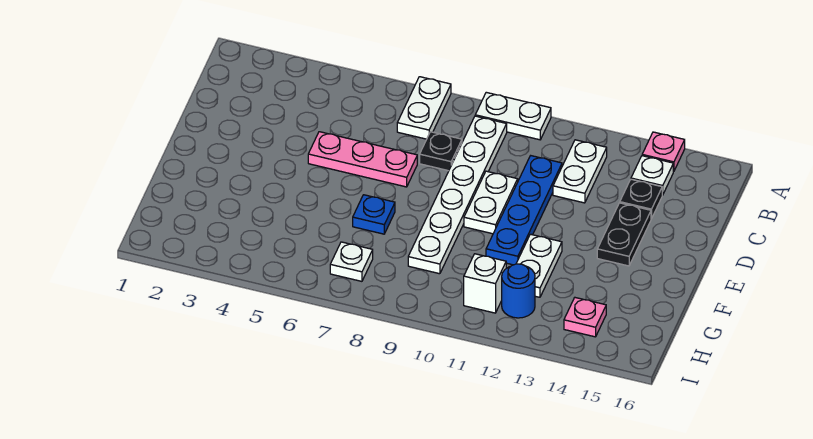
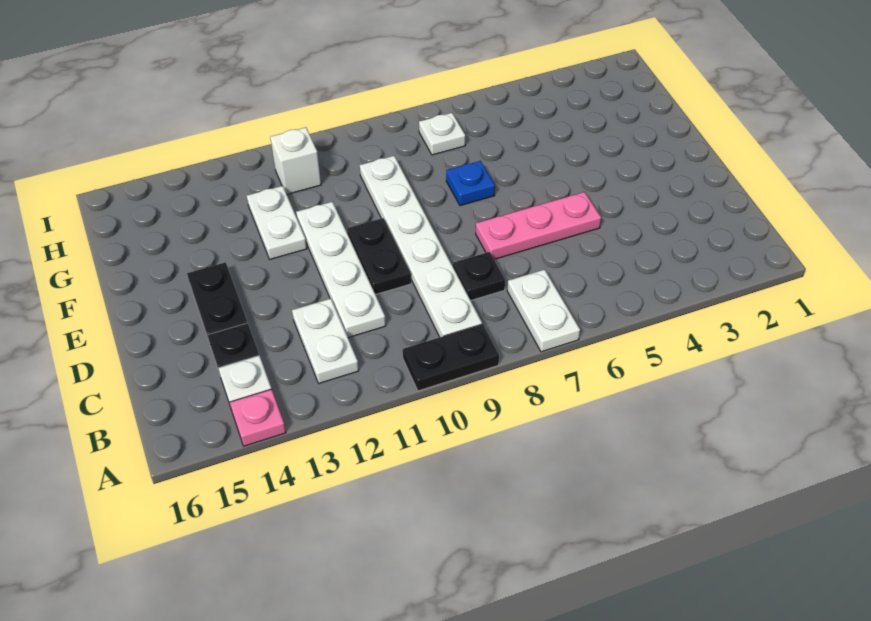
white plate A9:A10 level 1 -> black plate A9:A10 level 1
blue plate C11:F11 level 1 -> white plate C11:F11 level 1
white plate D10:E10 level 1 -> black plate D10:E10 level 1
blue round brick H12 level 1 -> none
pink plate H14 level 1 -> none

